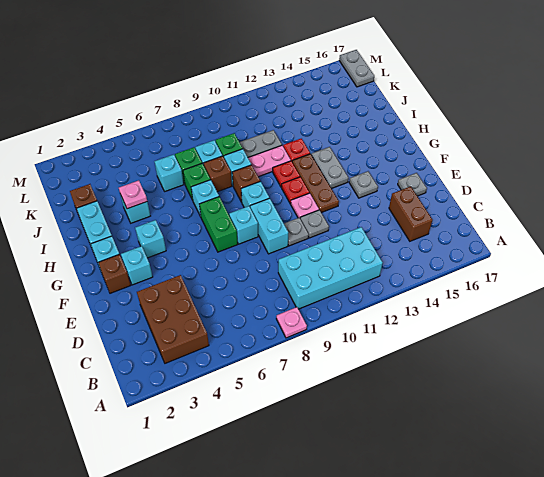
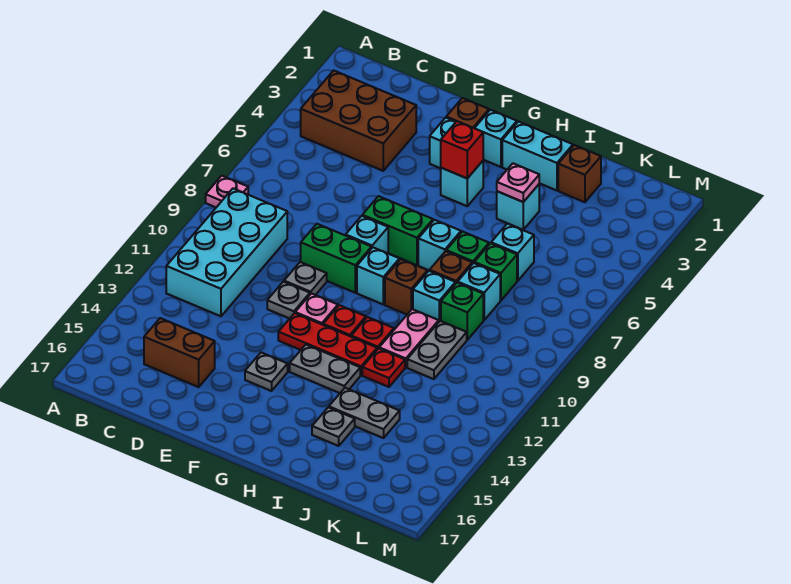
cyan brick E9:F9 level 1 -> green brick E9:F9 level 1
grey plate E16 level 1 -> grey plate I15 level 1
brown plate F12:H12 level 1 -> red plate F12:H12 level 1
none -> red brick G4 level 2
grey plate L17:M17 level 1 -> grey plate I14:J14 level 1

